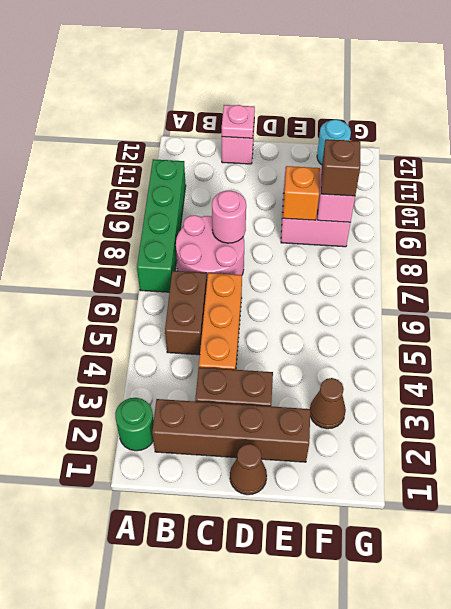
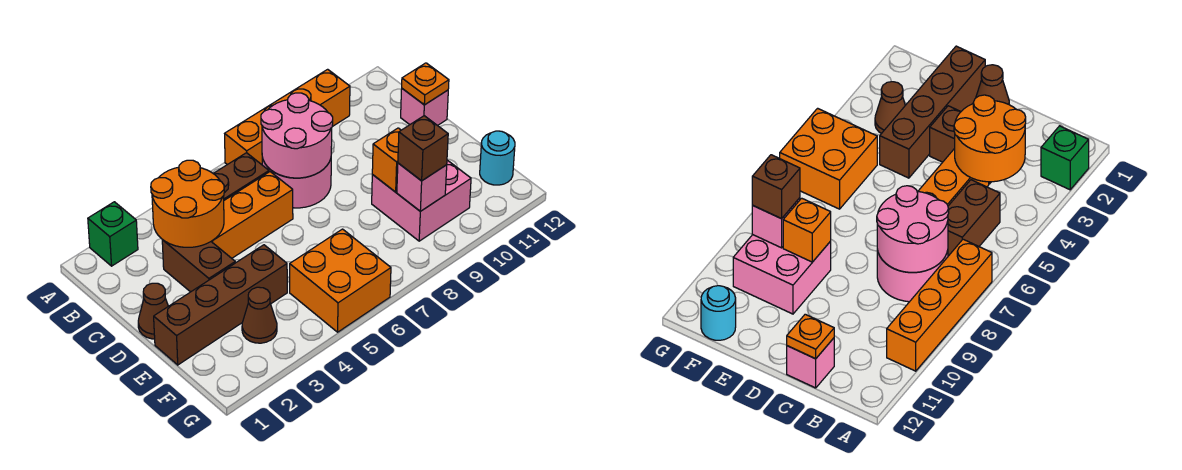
green round brick A2 level 1 -> green brick A2 level 1
green brick A7:A10 level 1 -> orange brick A7:A10 level 1
brown brick B2:E2 level 1 -> brown brick E1:E4 level 1
none -> orange round brick B3:C4 level 2
pink round brick C8 level 2 -> pink round brick B7:C8 level 2
pink plate C12 level 2 -> orange plate C12 level 2
none -> orange brick F5:G6 level 1

